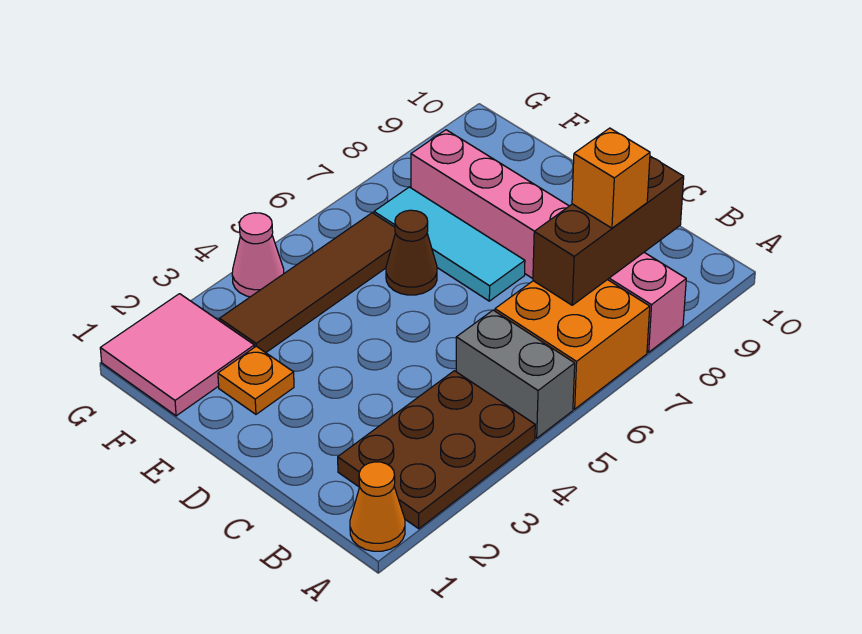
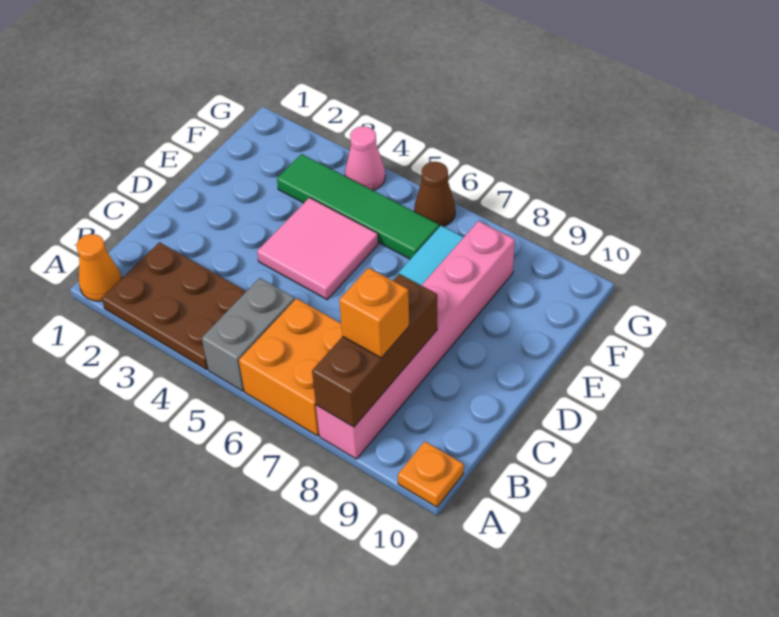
brown brick B7:B9 level 2 -> brown brick A8:C8 level 2
orange plate E2 level 1 -> orange plate A10 level 1
brown cone E6 level 1 -> brown cone G6 level 1
pink tile F1:G2 level 1 -> pink tile D4:E5 level 1
brown tile F3:F6 level 1 -> green tile F3:F6 level 1

